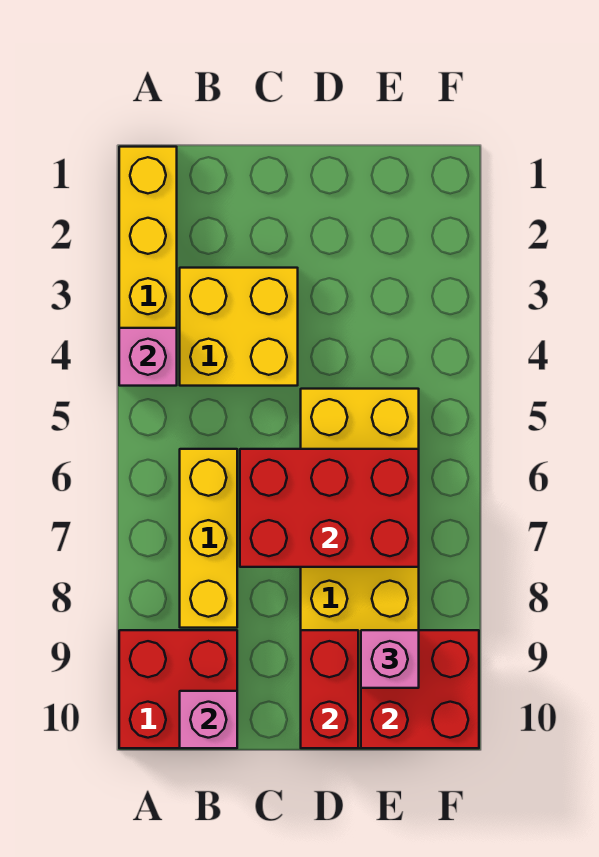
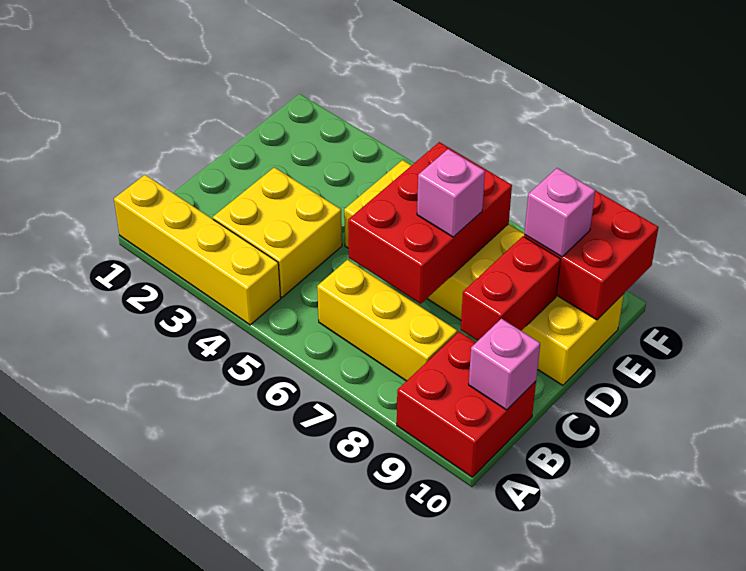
pink brick A4 level 2 -> pink brick D7 level 3
red brick D9:D10 level 2 -> red brick C9:D9 level 2

